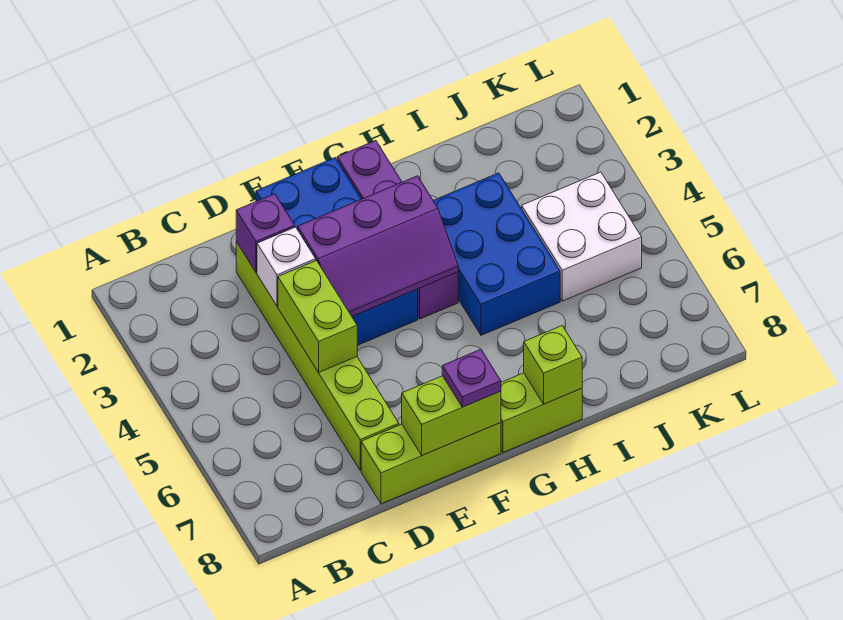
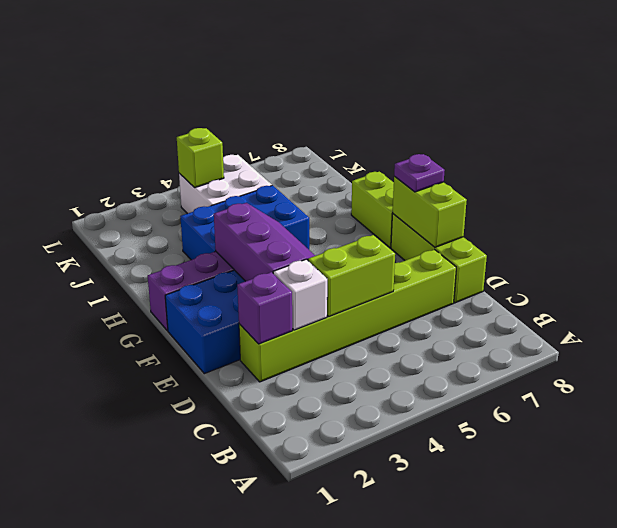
lime brick H8 level 2 -> lime brick K4 level 2

